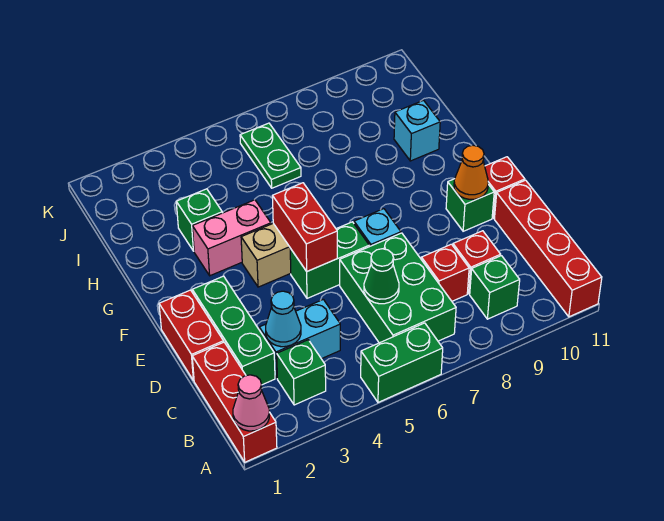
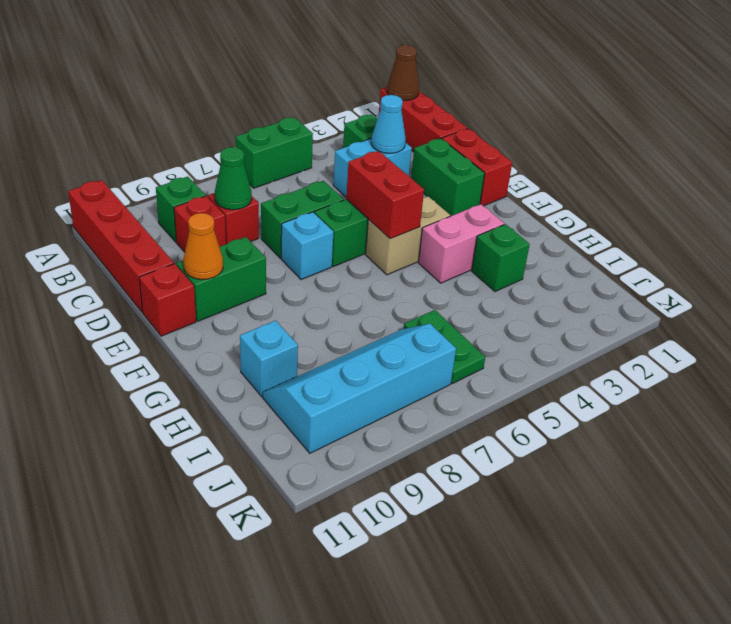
pink cone A1 level 2 -> brown cone A1 level 2
green brick B6:D7 level 1 -> green brick D6:D7 level 1
green brick C2:E2 level 1 -> green brick D2:E2 level 1
green cone C6 level 2 -> green cone C8 level 2
green brick E10 level 1 -> green brick E9:E10 level 1
none -> cyan slope I7:J10 level 1 top J

